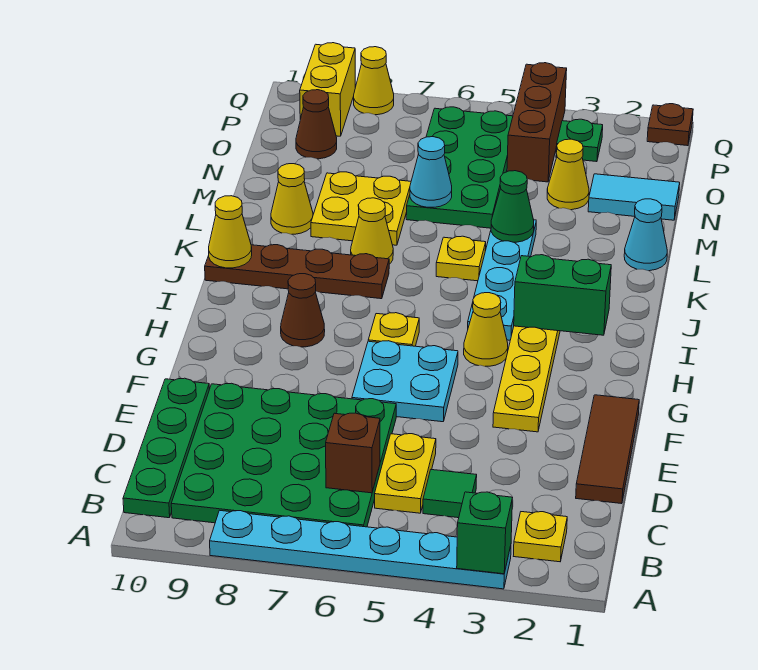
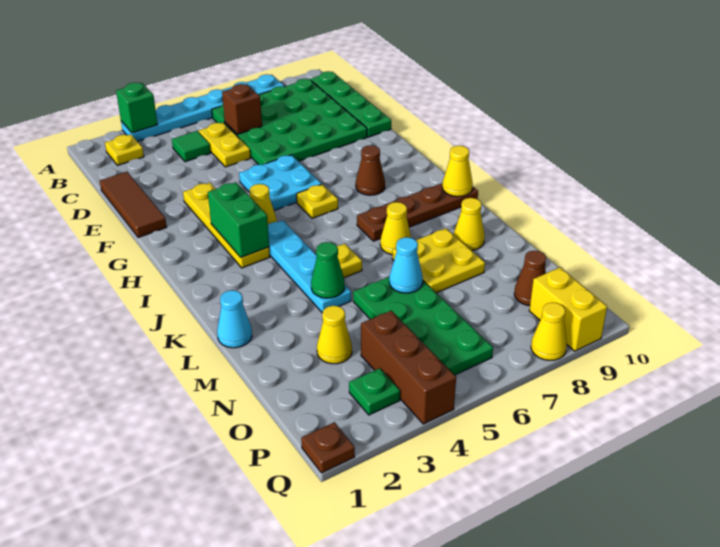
green brick I2:I3 level 2 -> green brick H3:I3 level 2
cyan tile N1:N2 level 1 -> none

